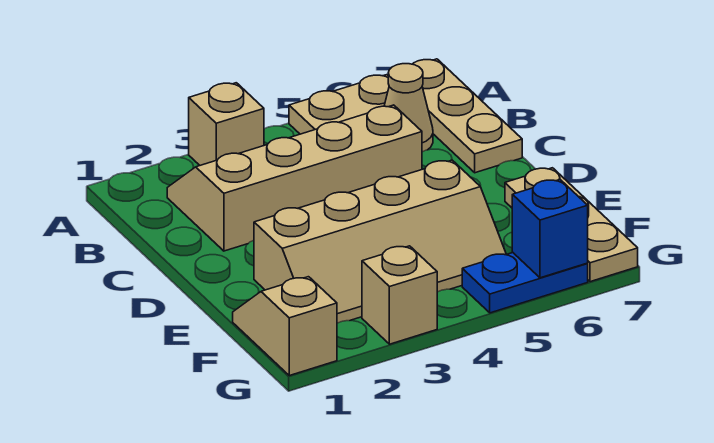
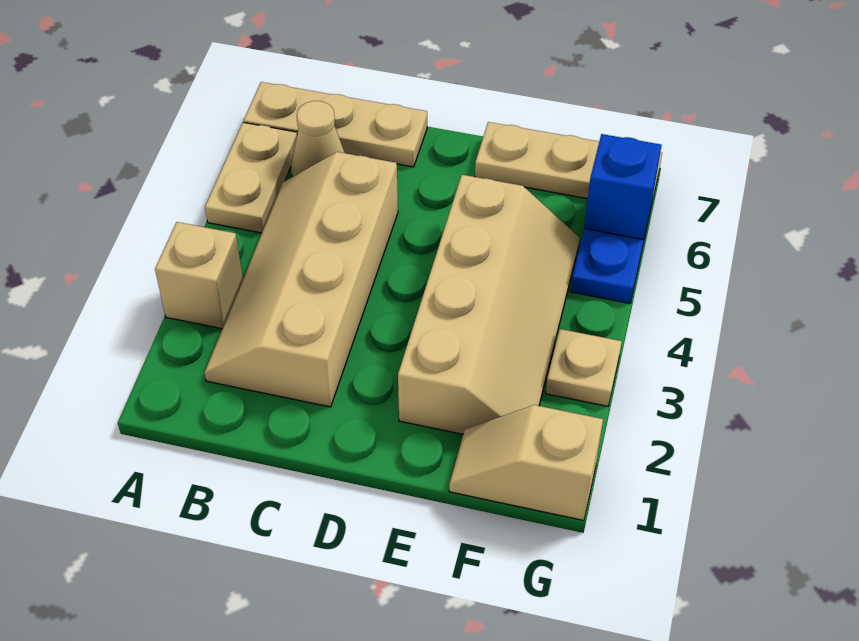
tan brick G3 level 1 -> tan plate G3 level 1

